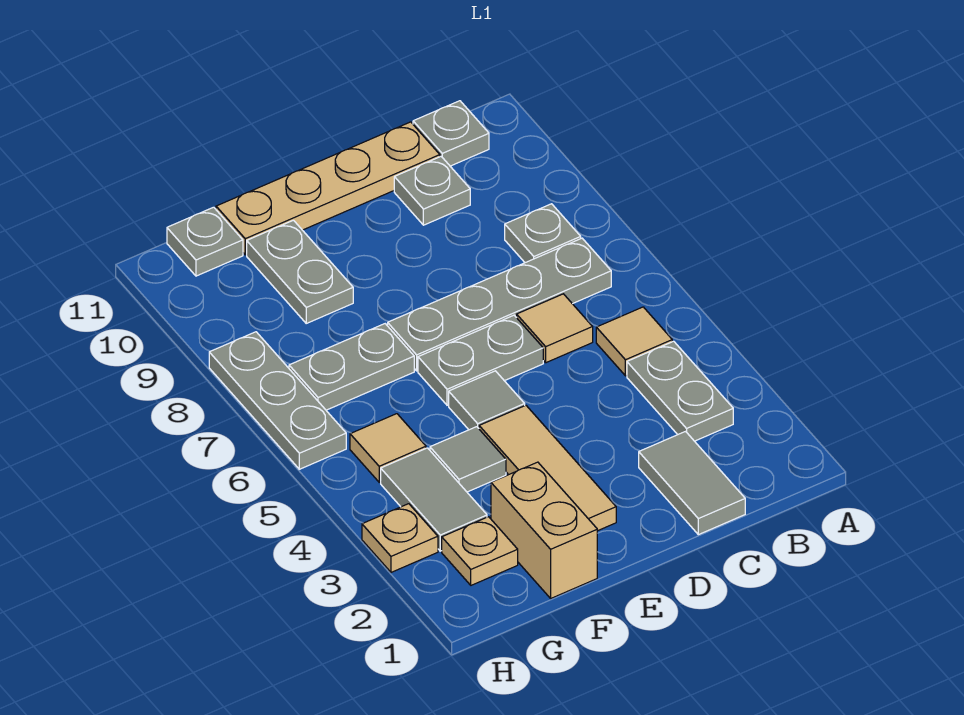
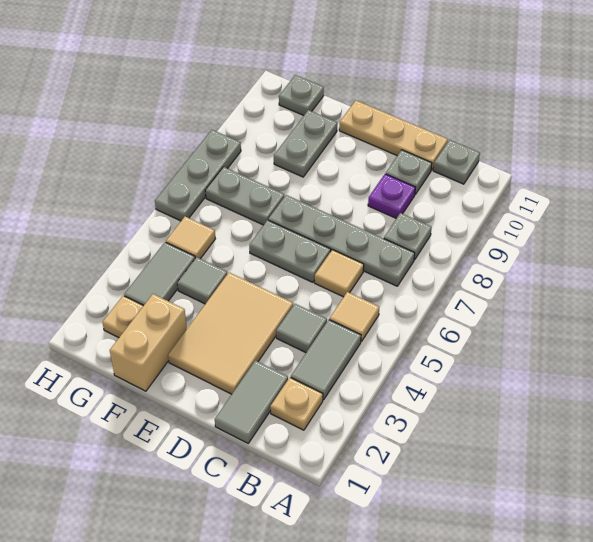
grey plate B3:B4 level 1 -> grey tile B3:B4 level 1
none -> purple plate C9 level 1
tan plate C11:F11 level 1 -> tan plate C11:E11 level 1
tan tile E2:E4 level 1 -> tan tile D2:E4 level 1
grey tile E5 level 1 -> grey tile C4 level 1
tan plate H3 level 1 -> tan plate B2 level 1

